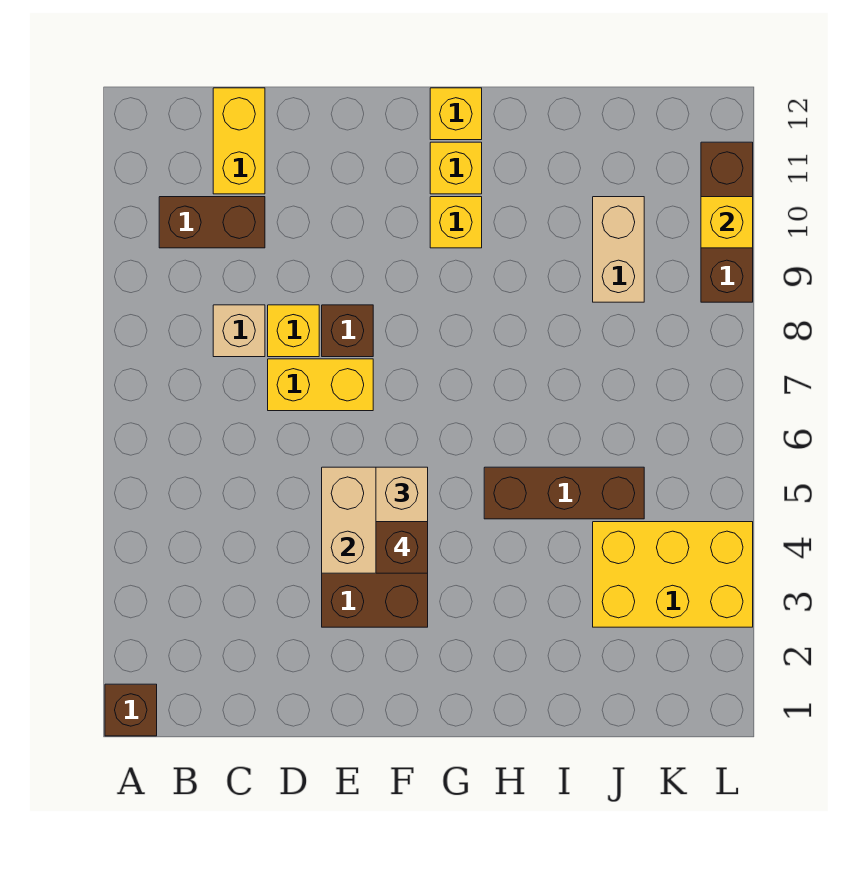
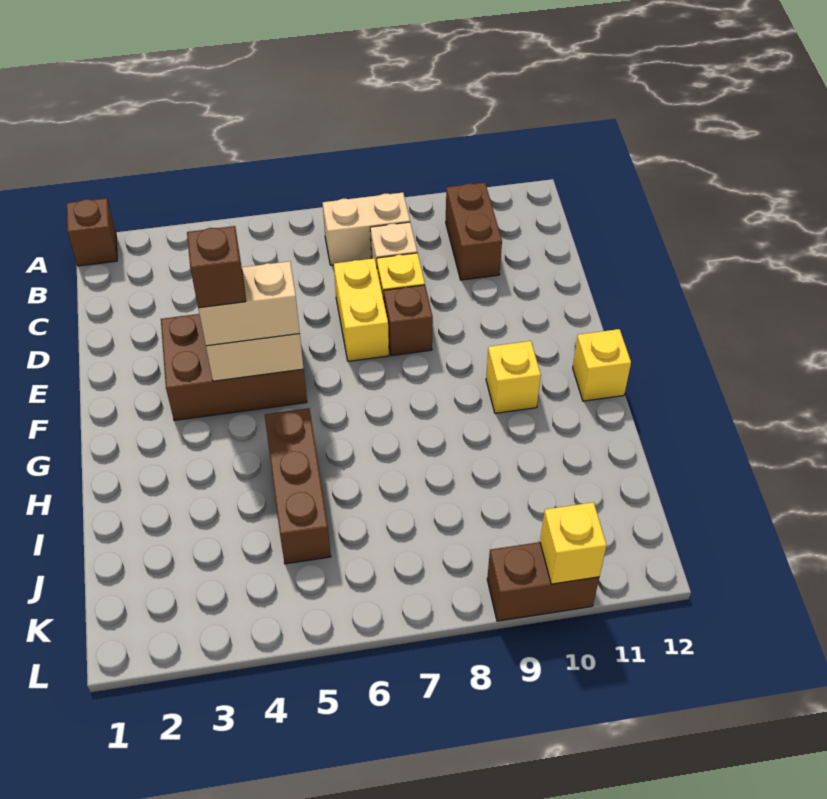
yellow brick C11:C12 level 1 -> none
yellow brick G11 level 1 -> none
yellow brick J3:L4 level 1 -> none
tan brick J9:J10 level 1 -> tan brick B7:B8 level 1
brown brick L9:L11 level 1 -> brown brick L9:L10 level 1

